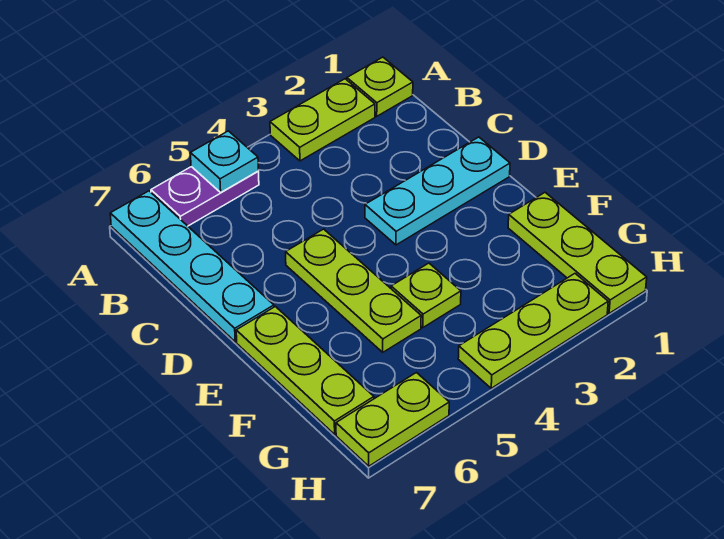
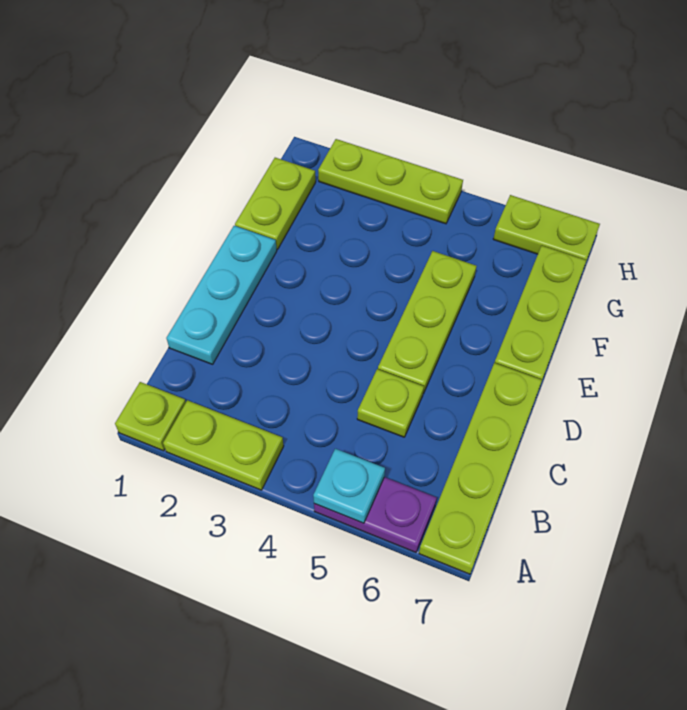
cyan plate A7:D7 level 1 -> lime plate A7:D7 level 1
cyan plate D1:D3 level 1 -> cyan plate C1:E1 level 1
lime plate F1:H1 level 1 -> lime plate F1:G1 level 1
lime plate F4 level 1 -> lime plate C5 level 1

